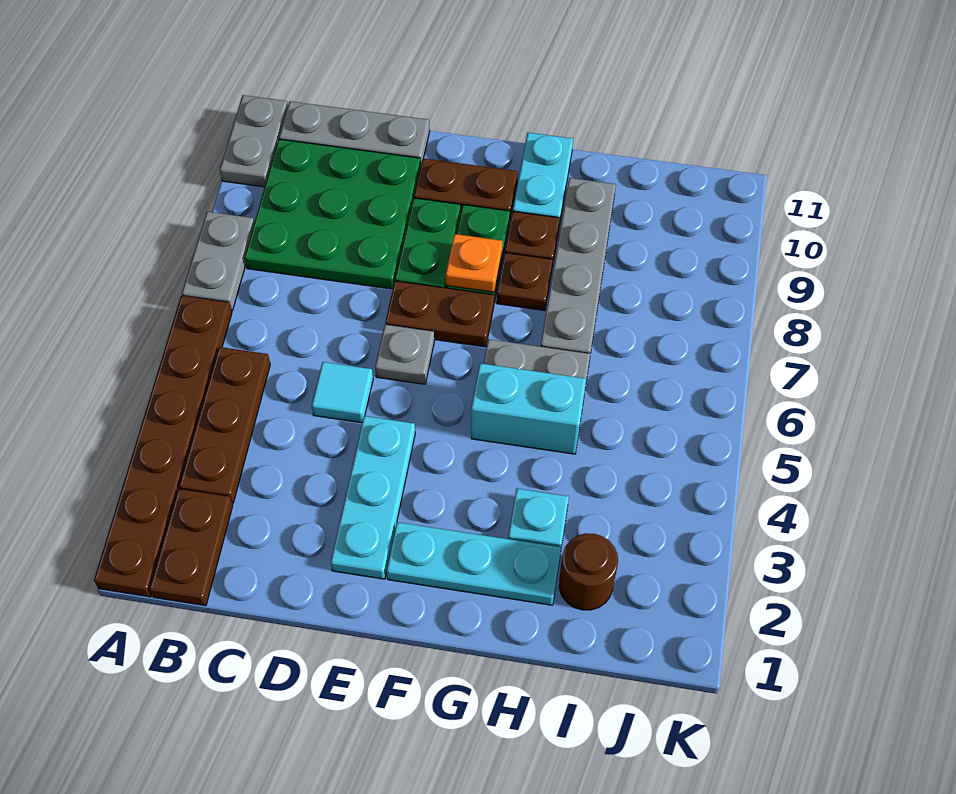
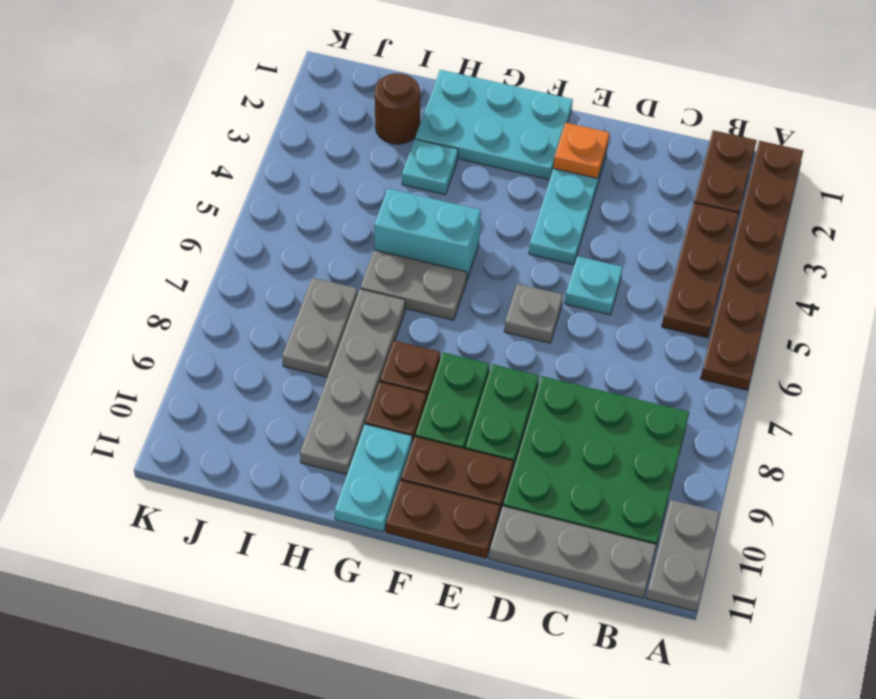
grey plate A7:A8 level 1 -> grey plate I7:I8 level 1
cyan tile D5 level 1 -> cyan plate D5 level 1
brown plate E7:F7 level 1 -> brown plate E11:F11 level 1
cyan plate F2:H2 level 1 -> cyan plate F1:H2 level 1
orange plate F8 level 2 -> orange plate E2 level 2

